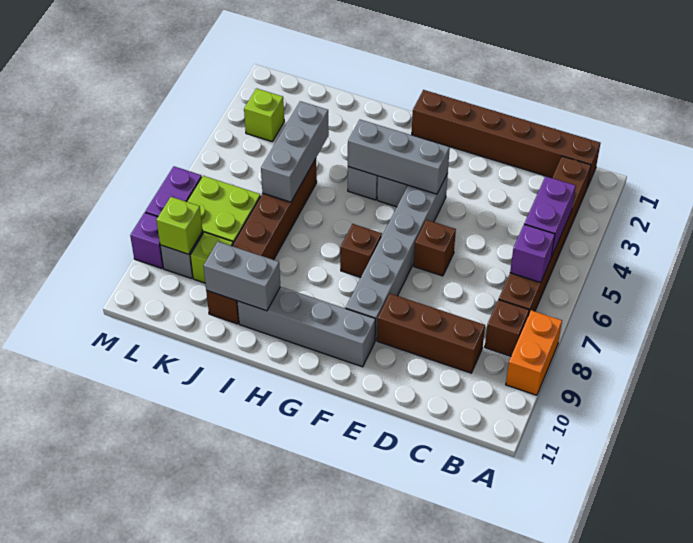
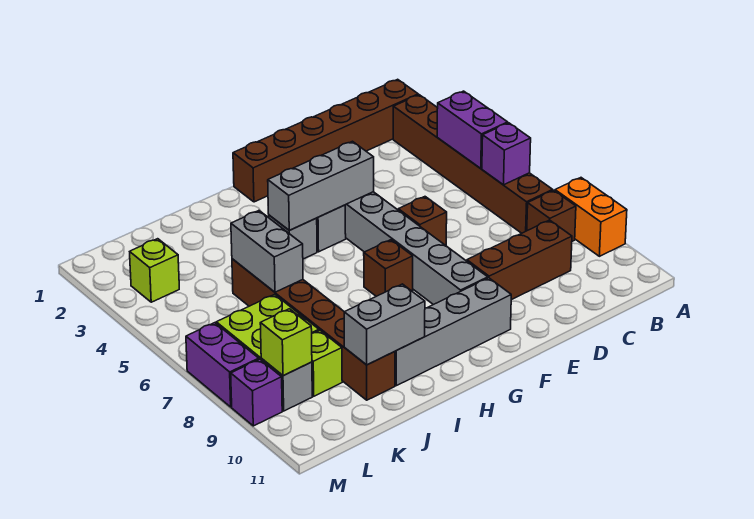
grey brick J4:J6 level 2 -> grey brick J5:J6 level 2

